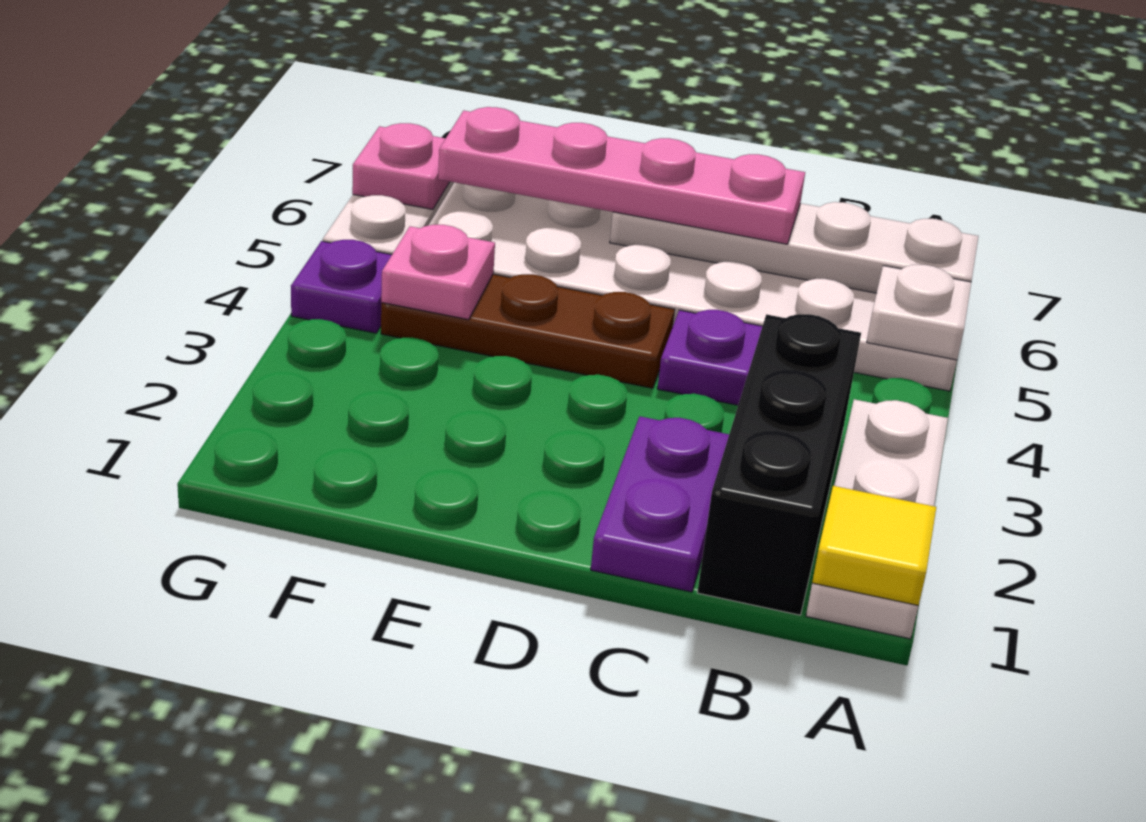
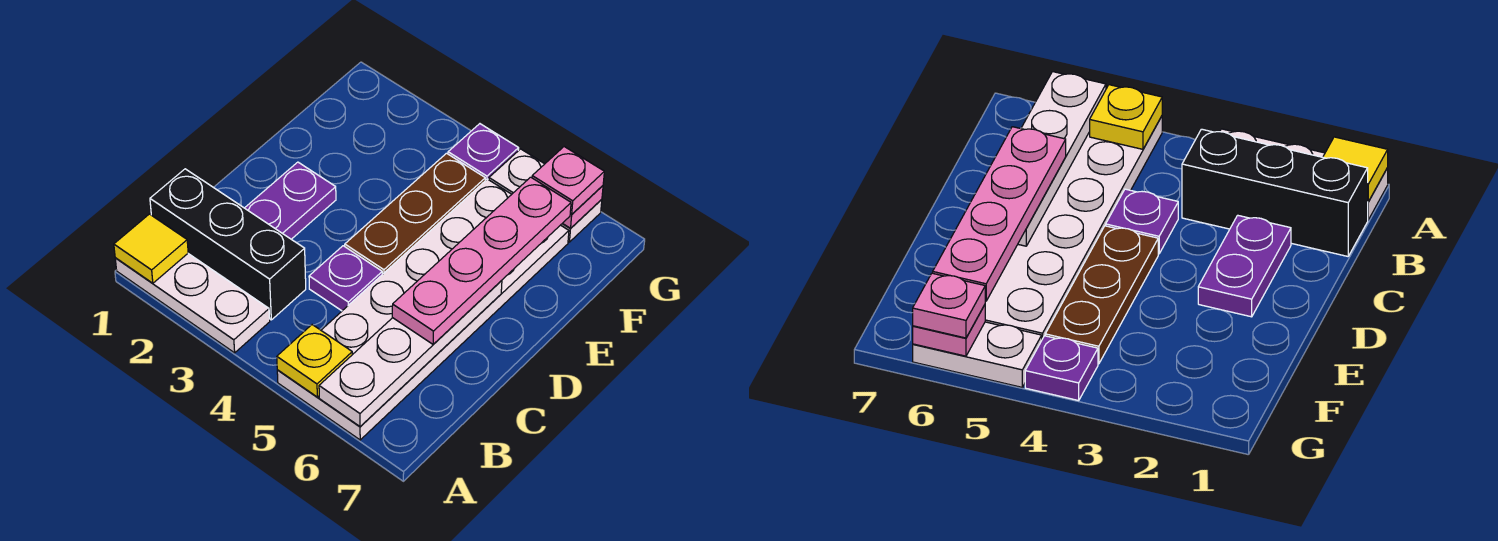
white plate A5 level 2 -> yellow plate A5 level 2
purple plate C1:C2 level 1 -> purple plate C2:D2 level 1
pink plate F4 level 2 -> pink plate G6 level 3

